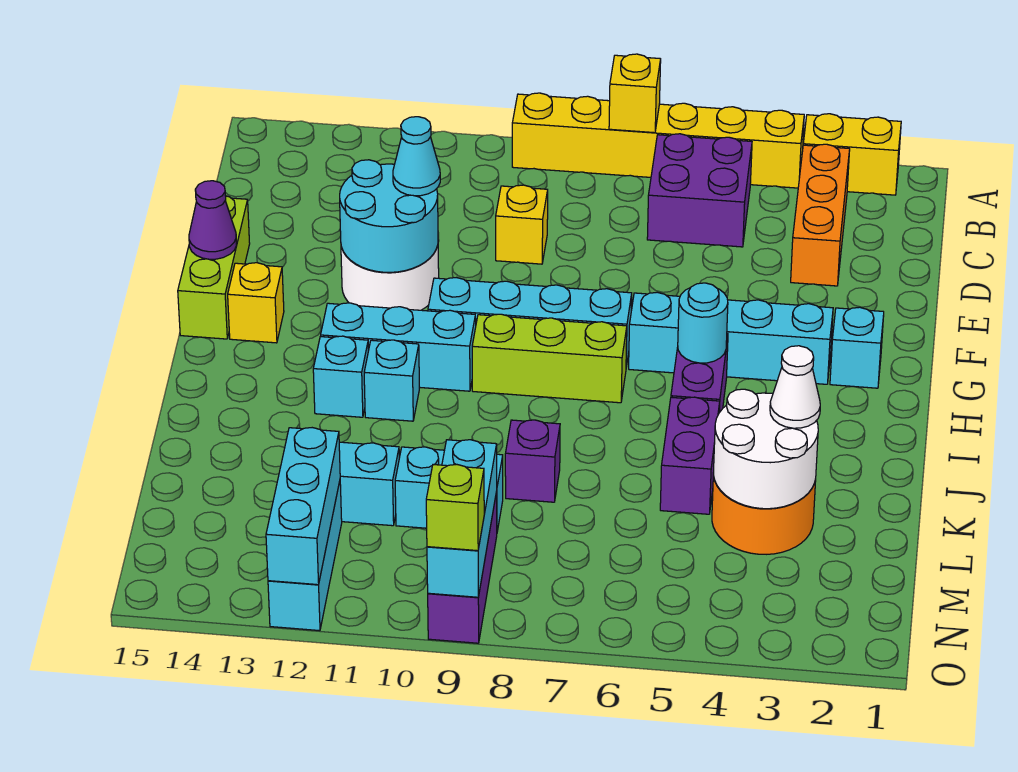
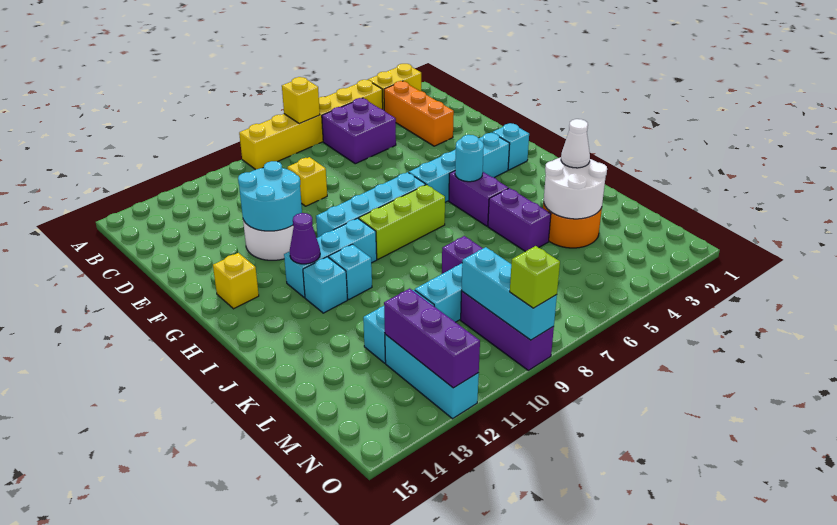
cyan cone E11 level 3 -> none
lime brick E15:G15 level 1 -> none
purple cone F15 level 2 -> purple cone H12 level 2
cyan brick M12:O12 level 2 -> purple brick M12:O12 level 2

